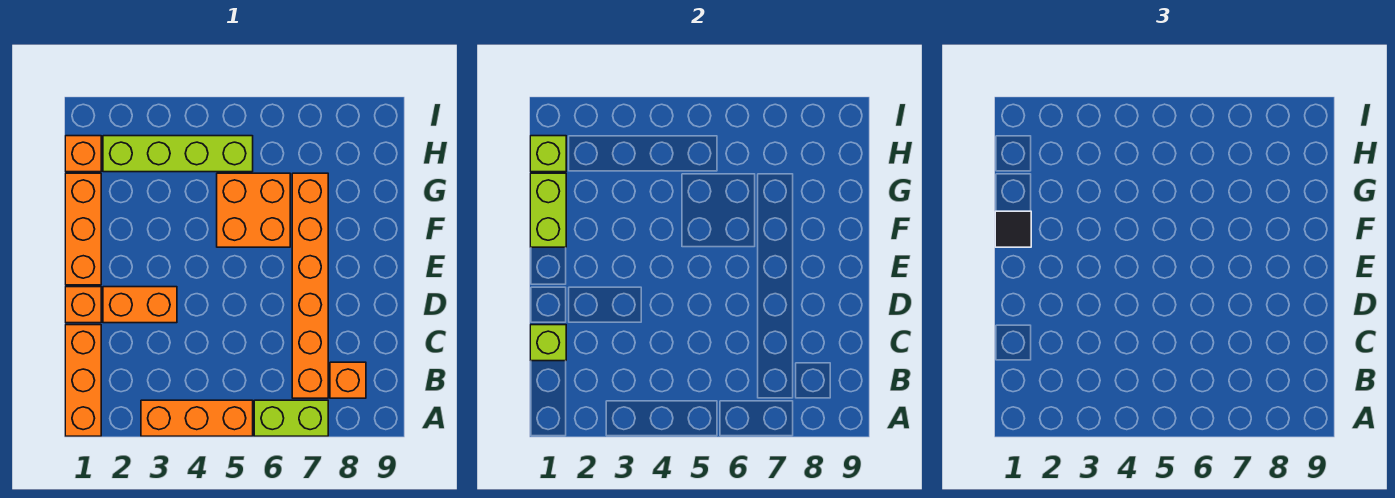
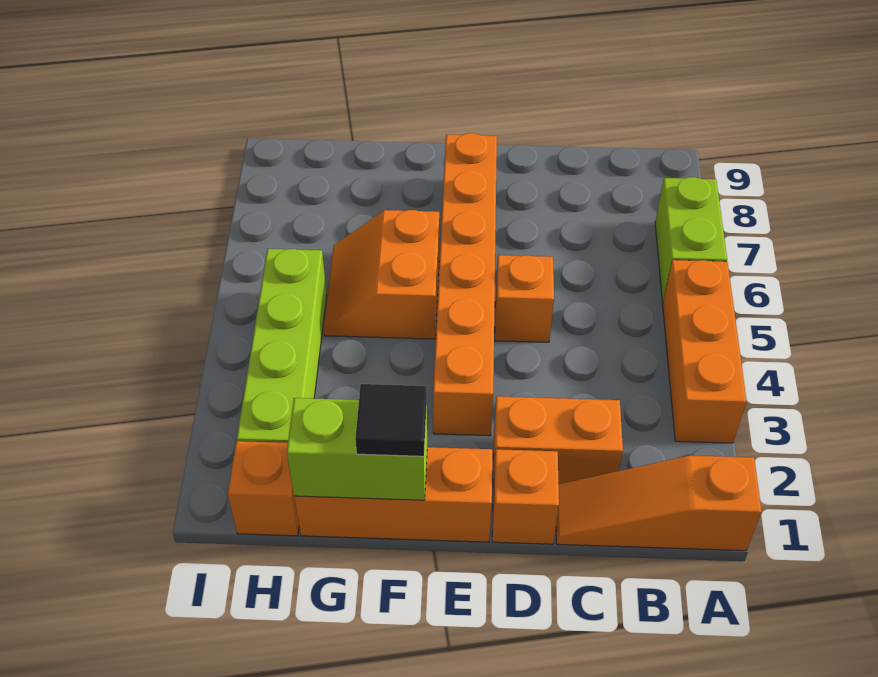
orange brick A1:C1 level 1 -> orange slope A1:C1 level 1 top A
orange brick B7:G7 level 1 -> orange brick E3:E8 level 1
orange brick B8 level 1 -> orange brick D5 level 1
lime brick C1 level 2 -> none
orange brick D2:D3 level 1 -> orange brick C2:D2 level 1
orange brick F5:G6 level 1 -> orange slope F5:G6 level 1 top F
lime brick H1 level 2 -> none

